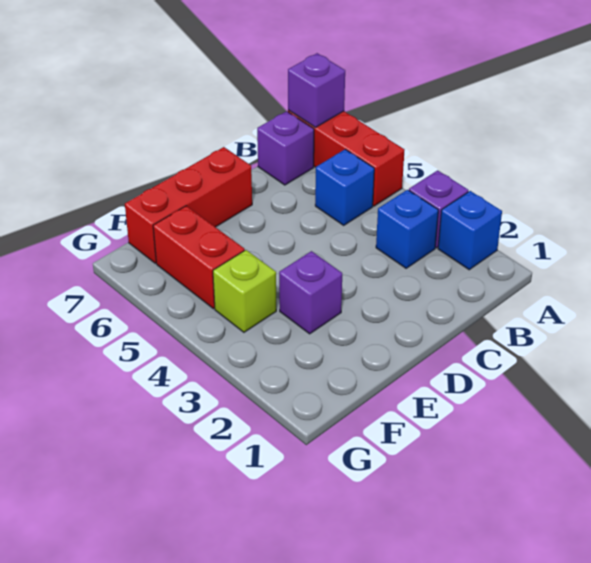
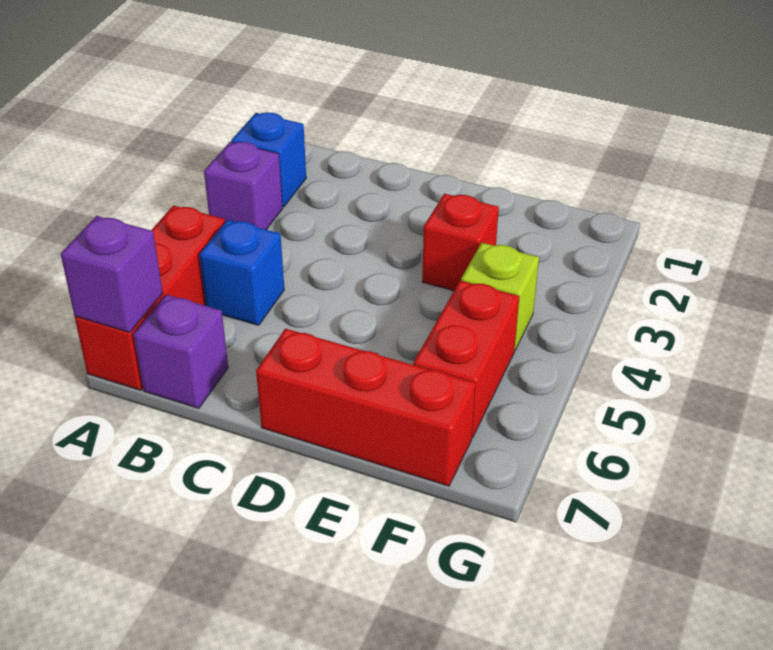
blue brick B3 level 1 -> none
purple brick E3 level 1 -> red brick E3 level 1

